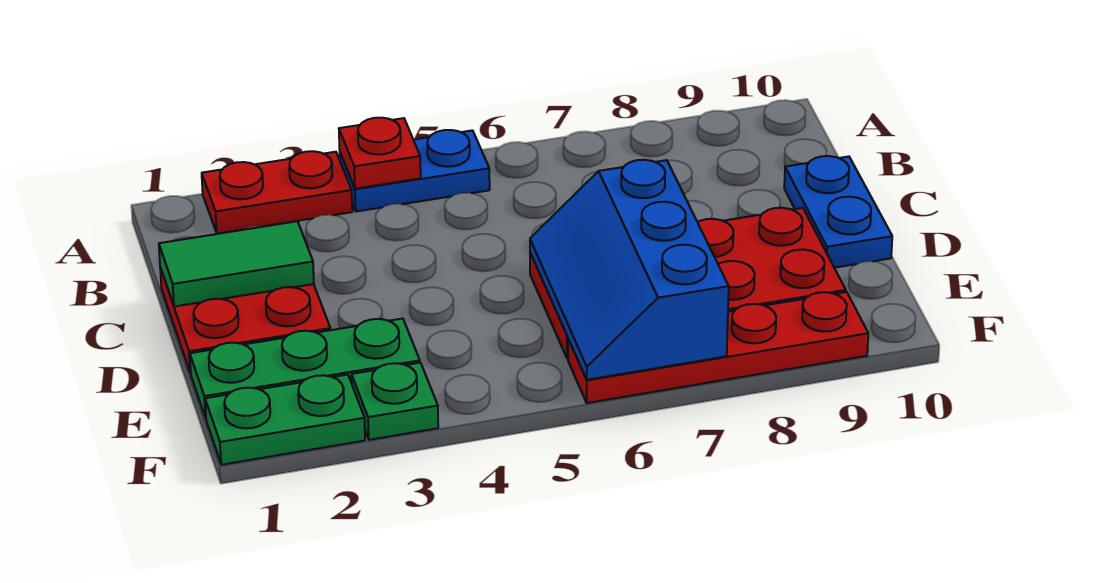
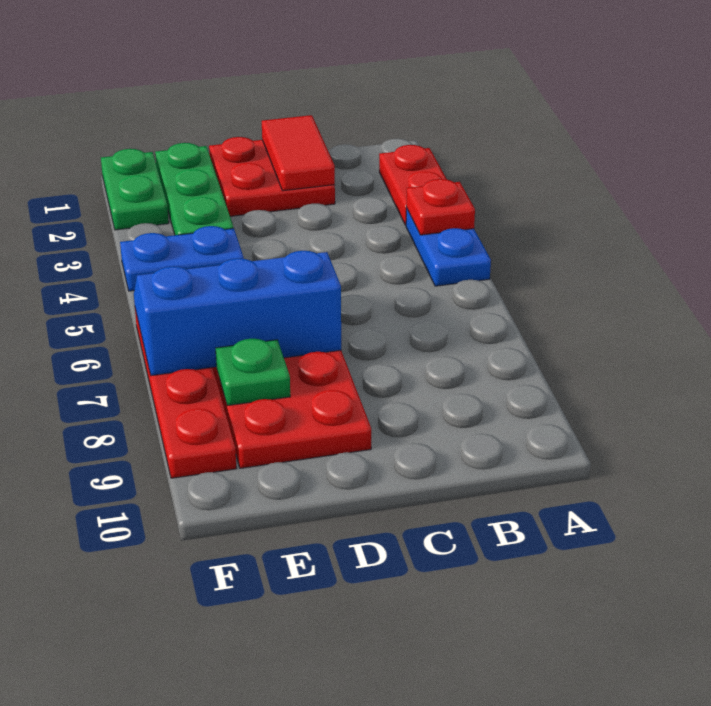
green tile C1:C2 level 2 -> red tile C1:C2 level 2
blue plate C10:D10 level 1 -> blue plate E4:F4 level 1
green plate F3 level 1 -> green plate E8 level 2

